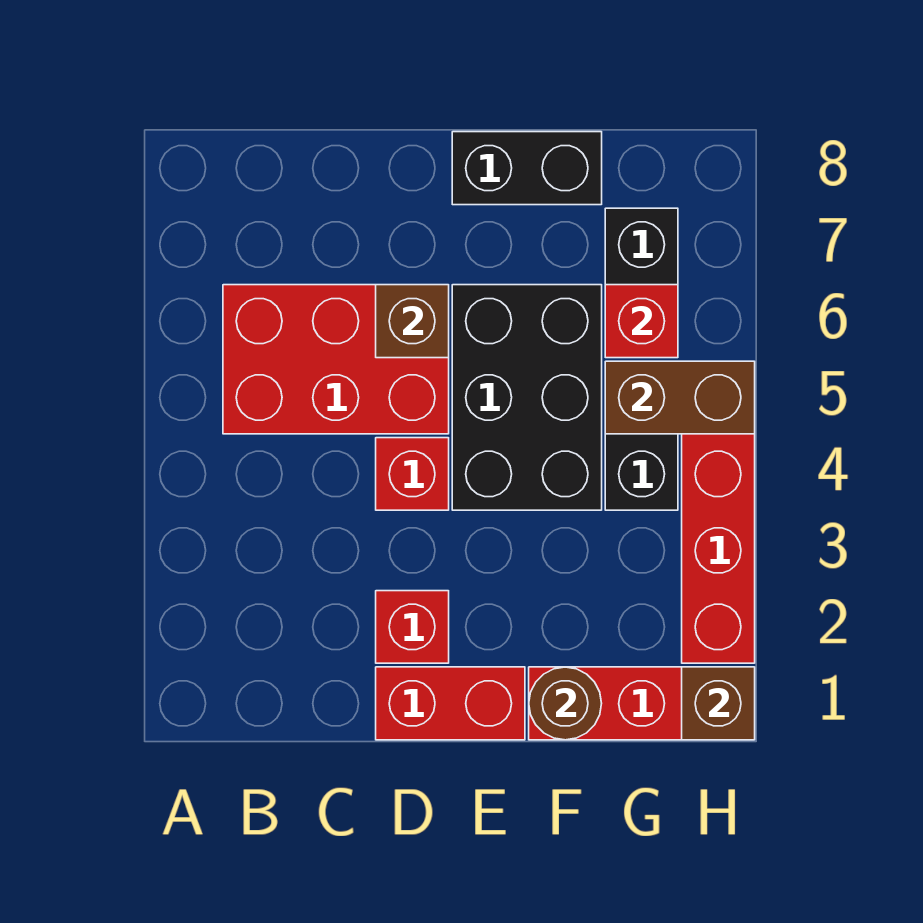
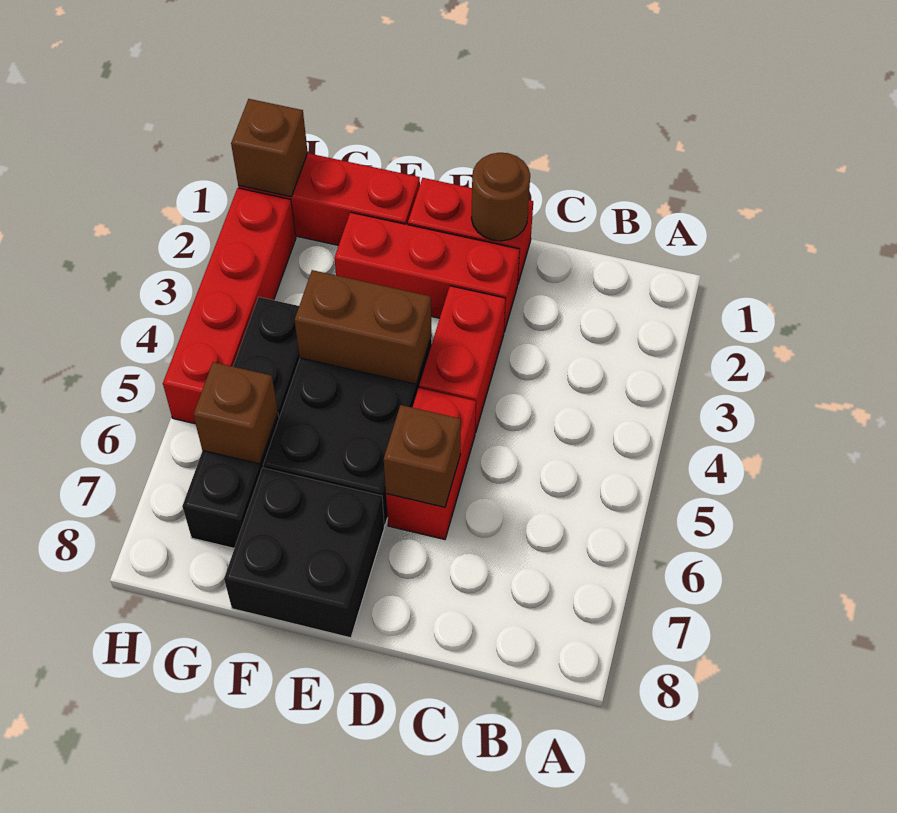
red brick B5:D6 level 1 -> red brick D5:D6 level 1
red brick D2 level 1 -> red brick D2:F2 level 1
red brick D4 level 1 -> red brick D3:D4 level 1
black brick E8:F8 level 1 -> black brick E7:F8 level 1
brown round brick F1 level 2 -> brown round brick D1 level 2
brown brick G5:H5 level 2 -> brown brick E4:F4 level 2
red brick G6 level 2 -> brown brick G6 level 2

